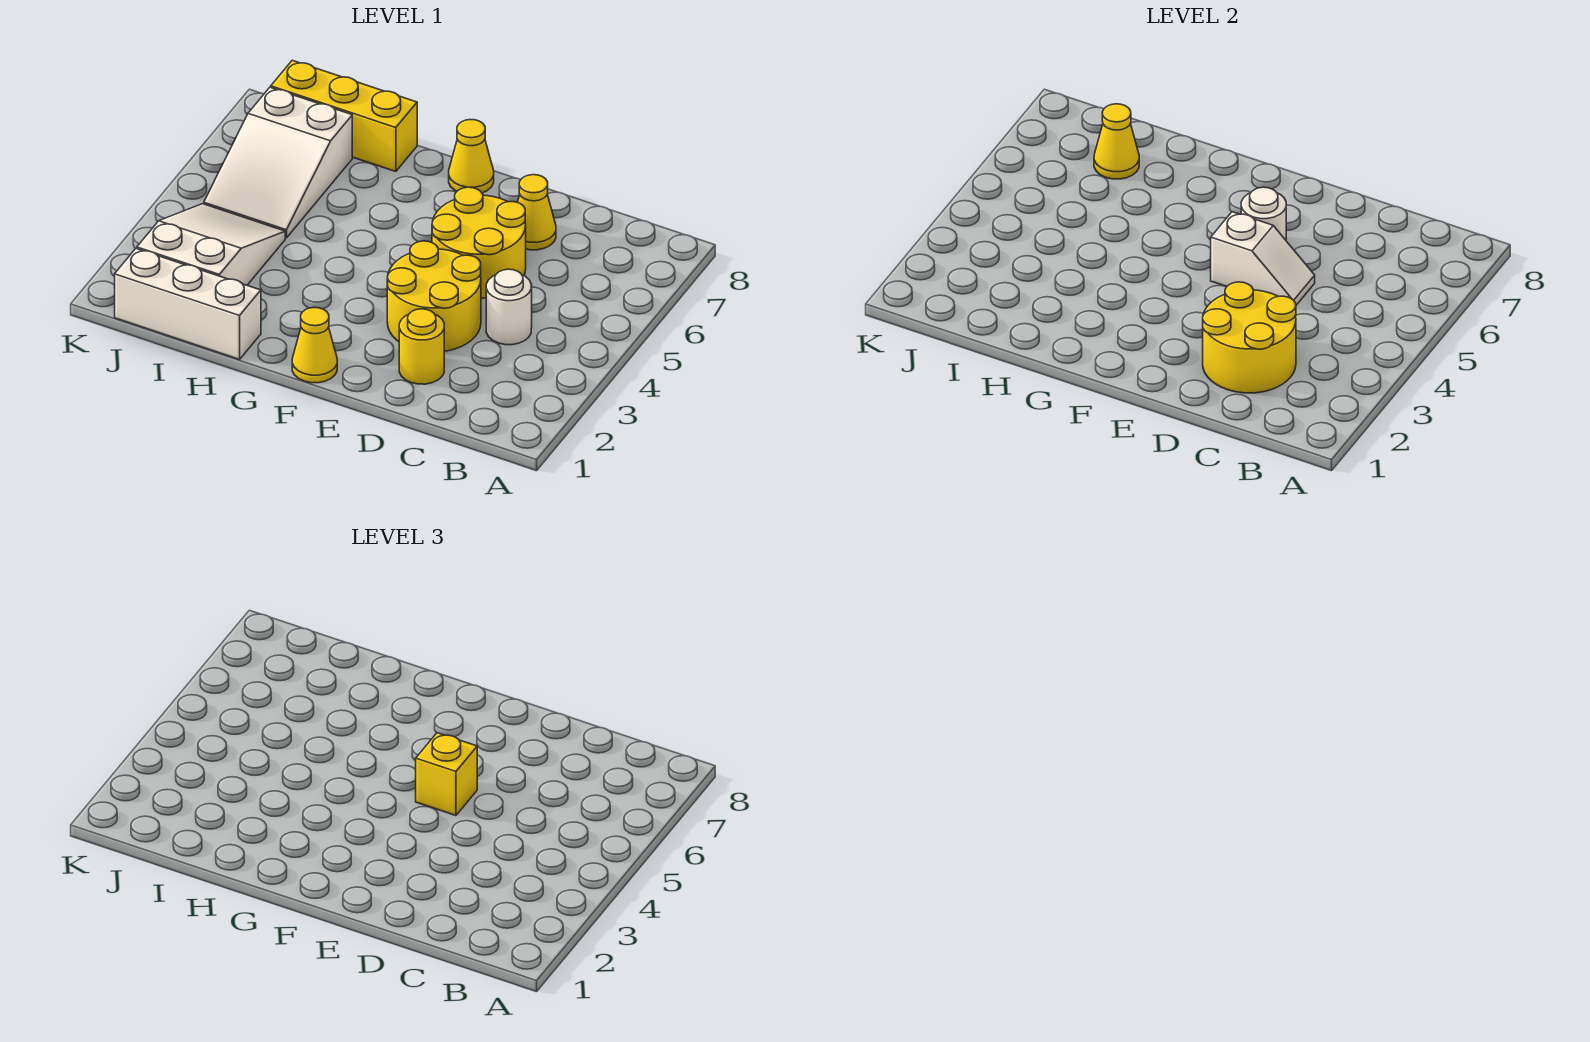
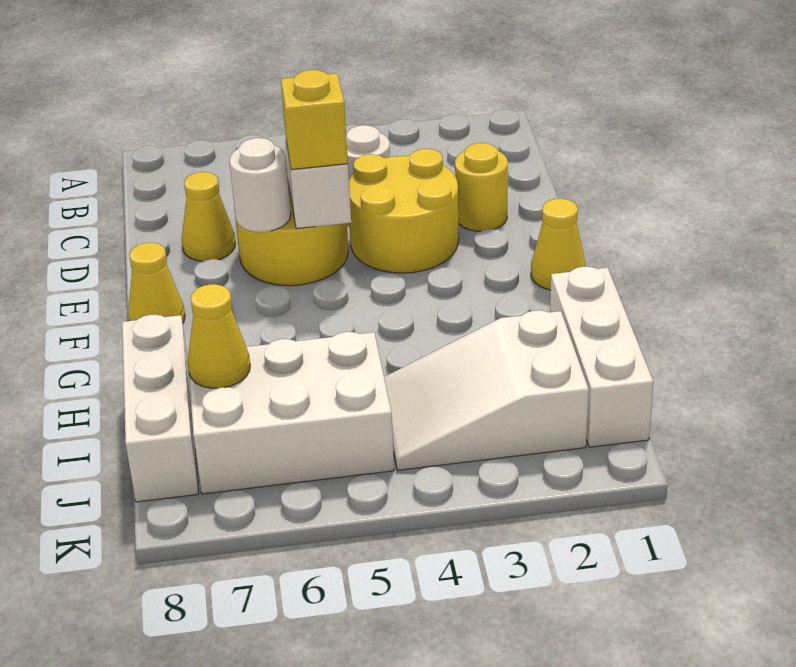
yellow round brick C2:D3 level 2 -> none
yellow brick H8:J8 level 1 -> white brick H8:J8 level 1
white slope I5:J7 level 1 top 7 -> white brick I5:J7 level 1

